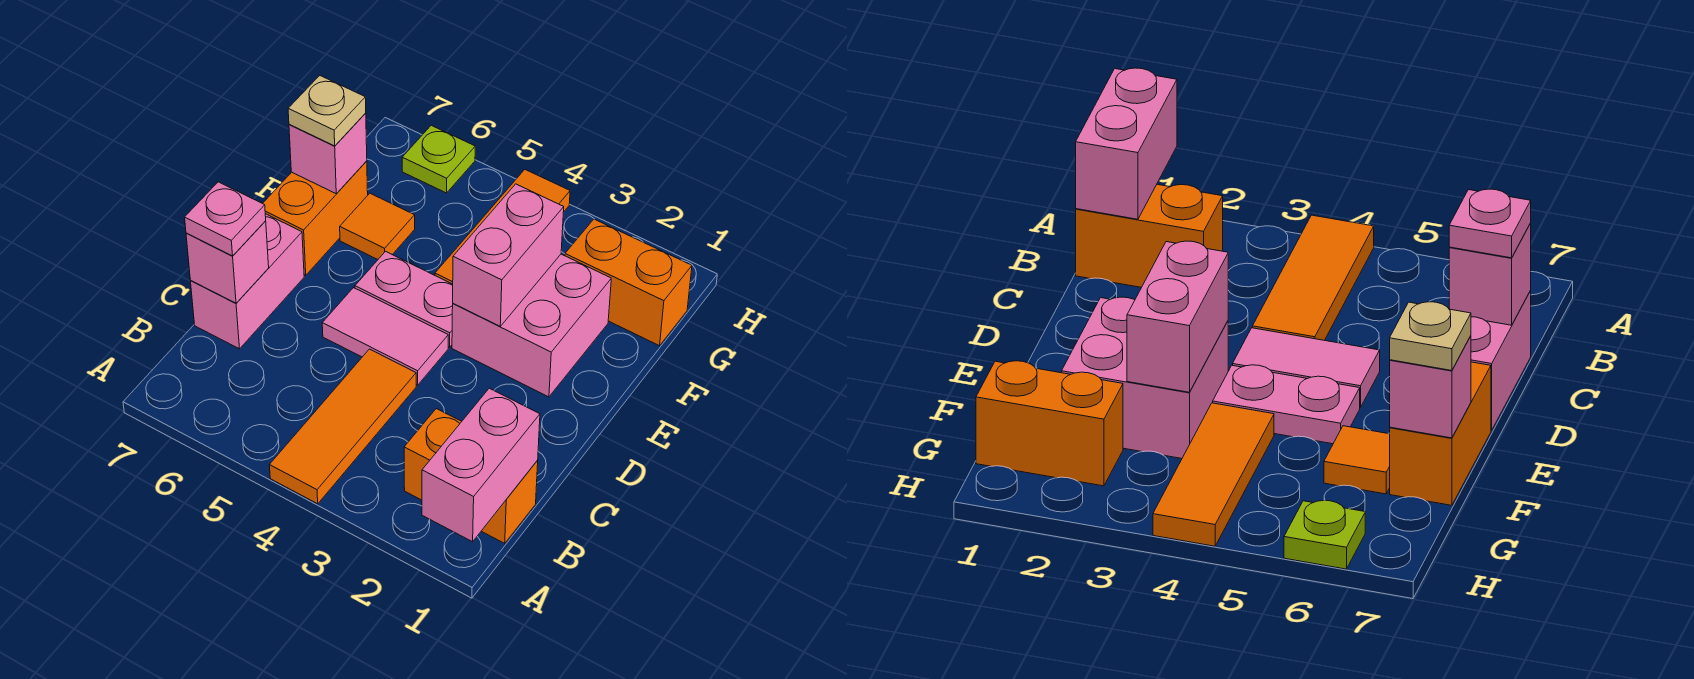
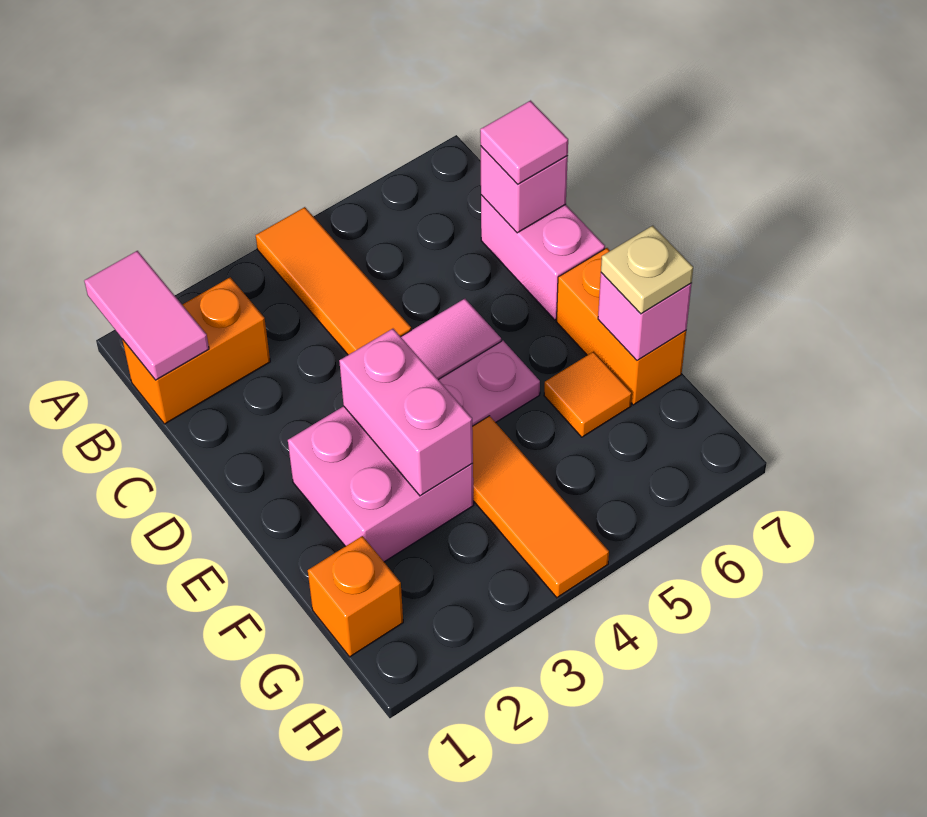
pink brick A1:B1 level 2 -> pink tile A1:B1 level 2
pink plate C7 level 3 -> pink tile C7 level 3
orange brick G1:G2 level 1 -> orange brick G1 level 1
lime plate H6 level 1 -> none

